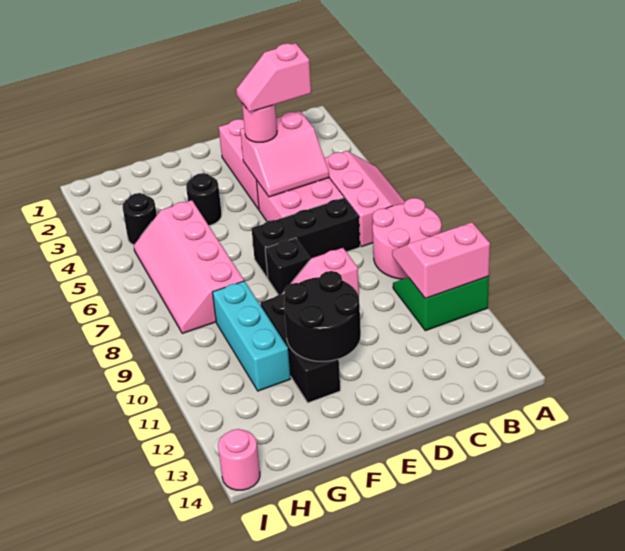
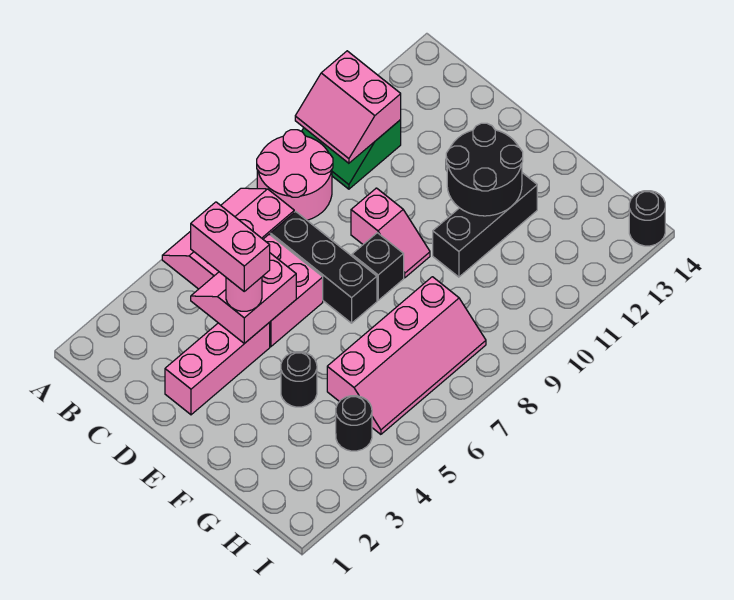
pink slope C4:D5 level 2 top 4 -> pink slope C4:D5 level 2 top D
pink slope C4:D4 level 4 top C -> pink brick C4:D4 level 4
cyan brick G9:G11 level 1 -> none
pink round brick I14 level 1 -> black round brick I14 level 1

